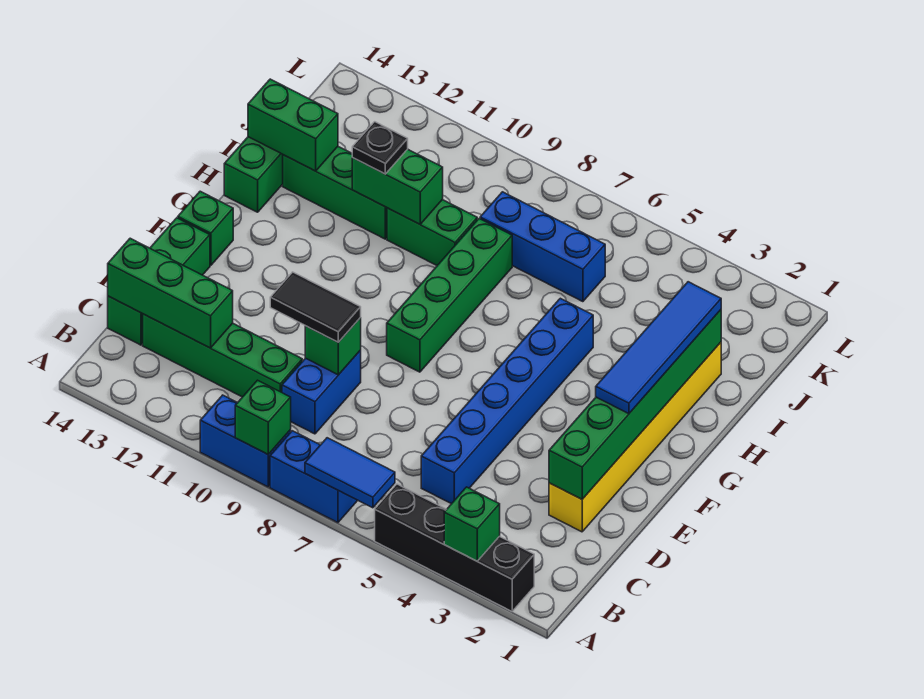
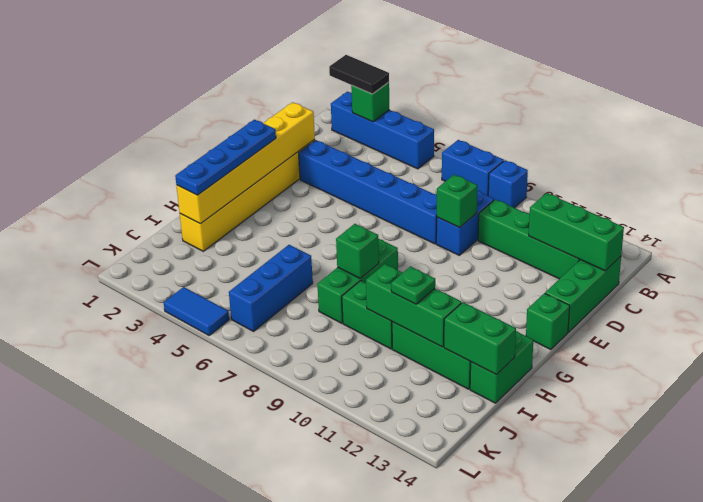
black brick A2:A5 level 1 -> blue brick A2:A5 level 1
blue tile A6:A7 level 2 -> blue tile L4:L5 level 1
blue brick A9:A10 level 1 -> blue brick A9 level 1
green brick A9 level 2 -> green brick H8 level 2
blue brick C5:H5 level 1 -> blue brick D3:D8 level 1
green brick D2:I2 level 2 -> yellow brick D2:I2 level 2
black tile D9:D10 level 3 -> black tile A2:A3 level 3
blue tile F2:I2 level 3 -> blue plate F2:I2 level 3
green brick F8:I8 level 1 -> green brick G8:I8 level 1
green brick I10:I11 level 2 -> green brick I10:I12 level 2
black plate I11 level 3 -> green plate I11 level 3
blue brick J6:J8 level 1 -> blue brick I6:K6 level 1

